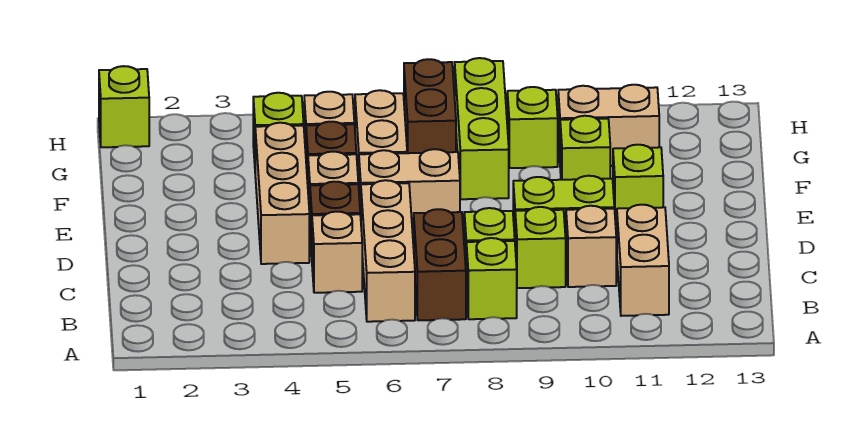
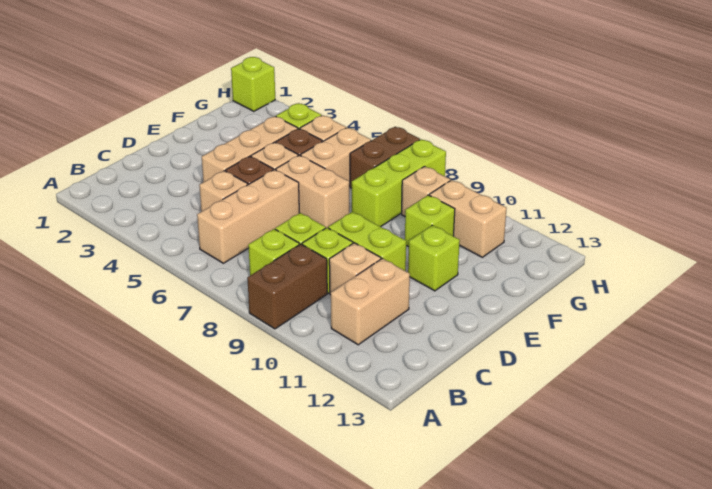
brown brick B7:C7 level 1 -> brown brick A9:B9 level 1
lime brick G9 level 1 -> tan brick G9 level 1

